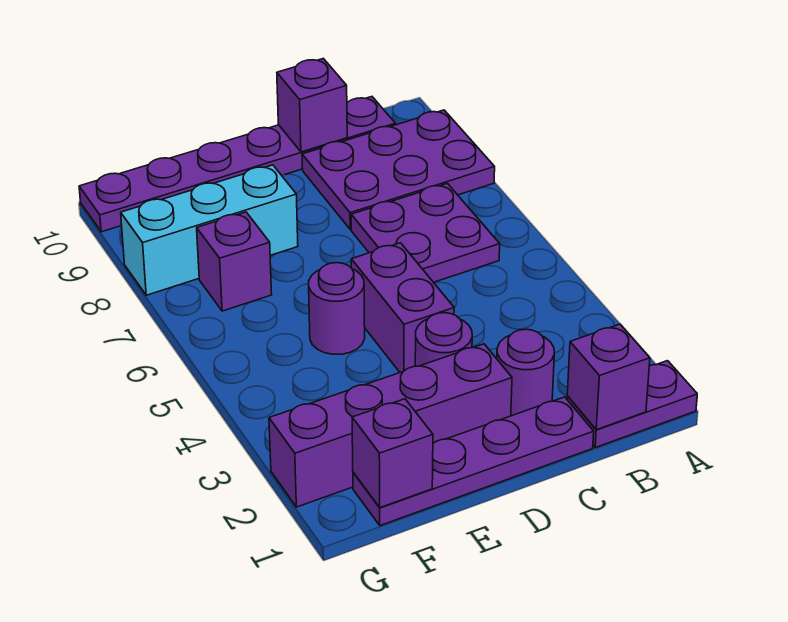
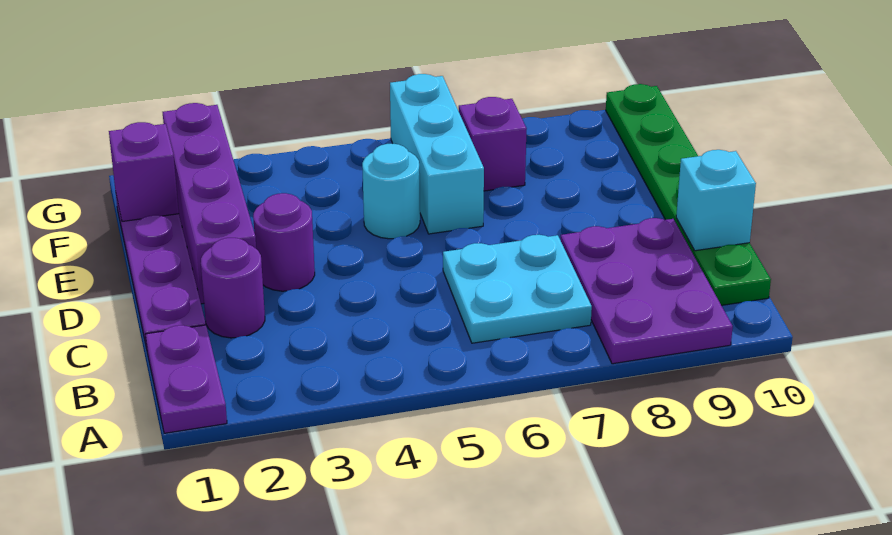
purple brick B1 level 2 -> none
purple plate B6:C7 level 1 -> cyan plate B6:C7 level 1
purple plate B10:G10 level 1 -> green plate B10:G10 level 1
purple brick C10 level 2 -> cyan brick C10 level 2
purple brick D4:D5 level 1 -> none
purple round brick E5 level 1 -> cyan round brick E5 level 1
cyan brick E8:G8 level 1 -> cyan brick E6:G6 level 1

